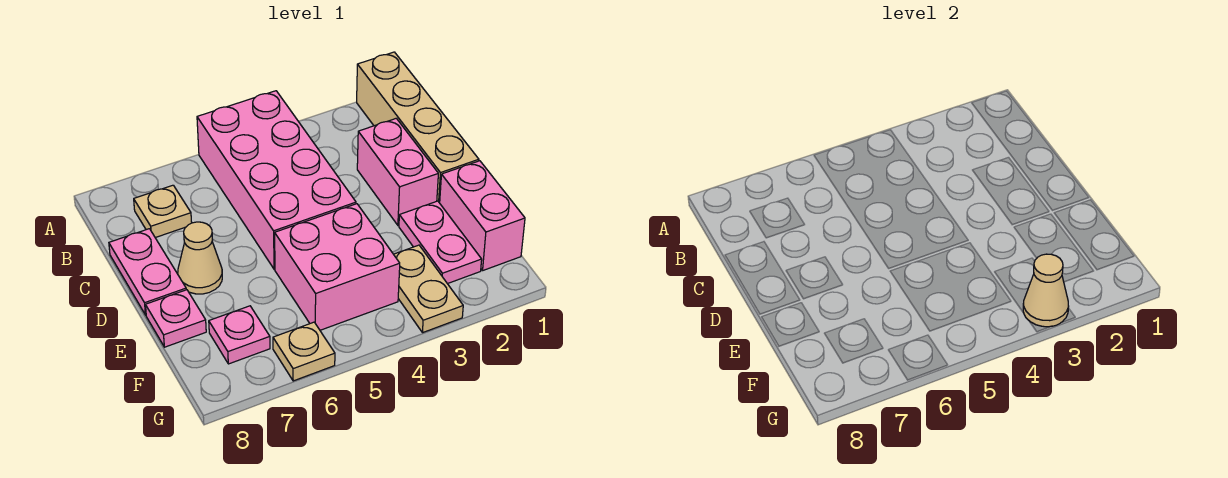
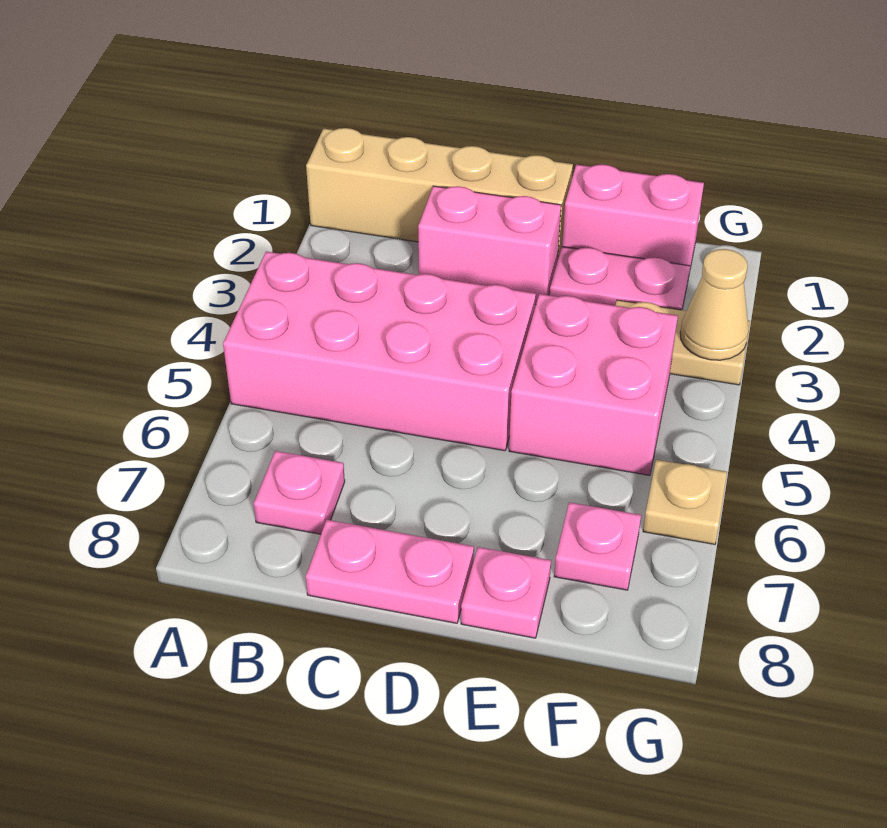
tan plate B7 level 1 -> pink plate B7 level 1
tan cone D7 level 1 -> none

